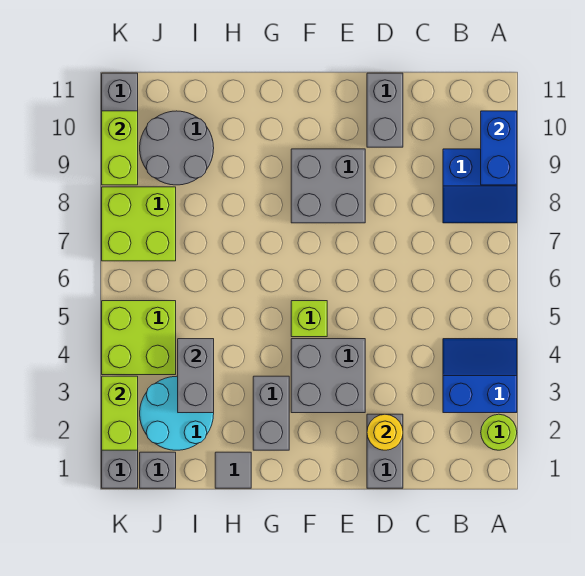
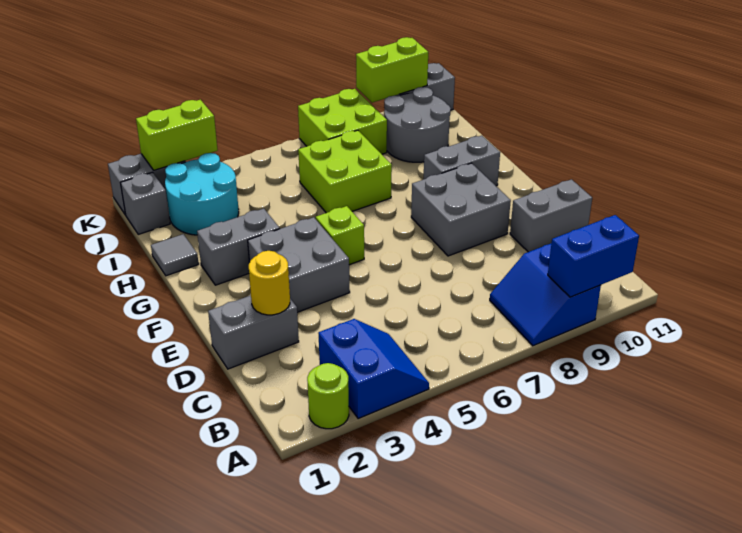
grey brick I3:I4 level 2 -> grey brick G9:G10 level 1
lime brick J4:K5 level 1 -> lime brick H6:I7 level 1

